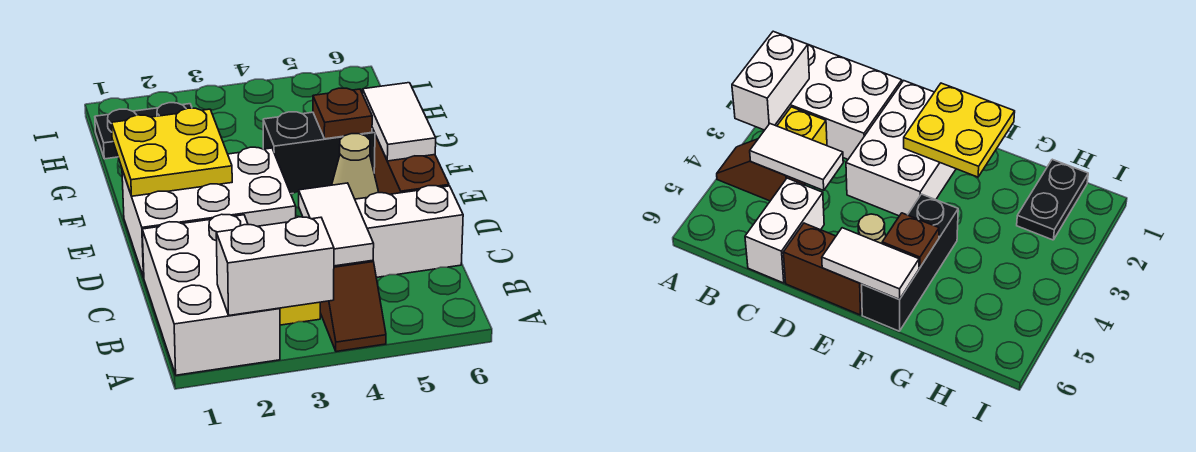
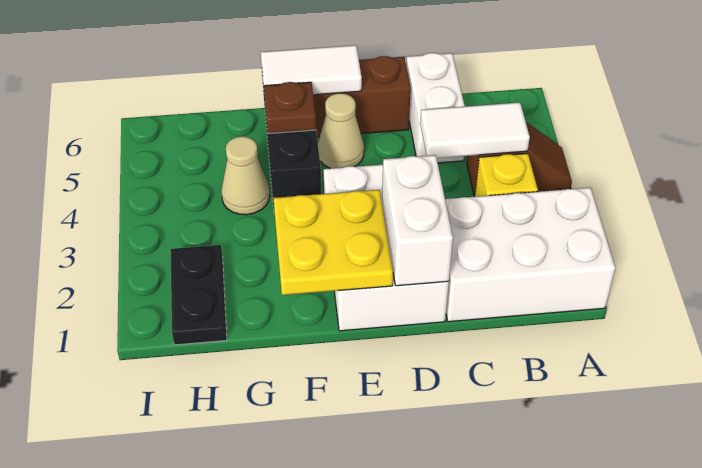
white brick A2:A3 level 2 -> white brick D1:D2 level 2
none -> tan cone G4 level 1

